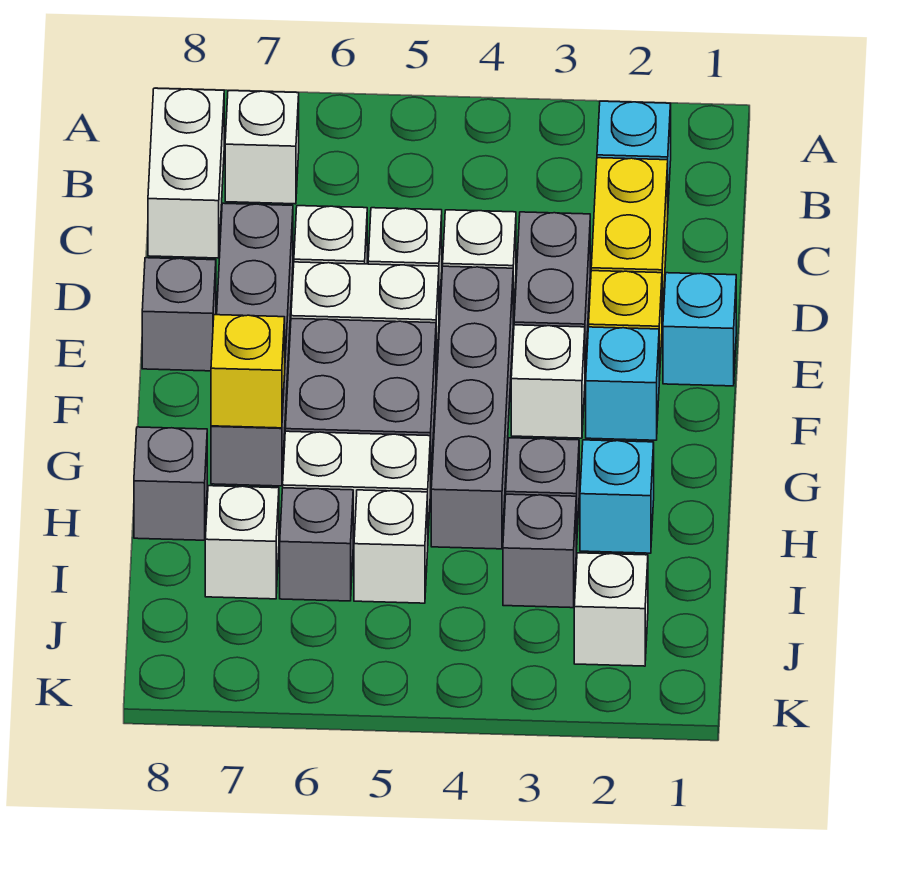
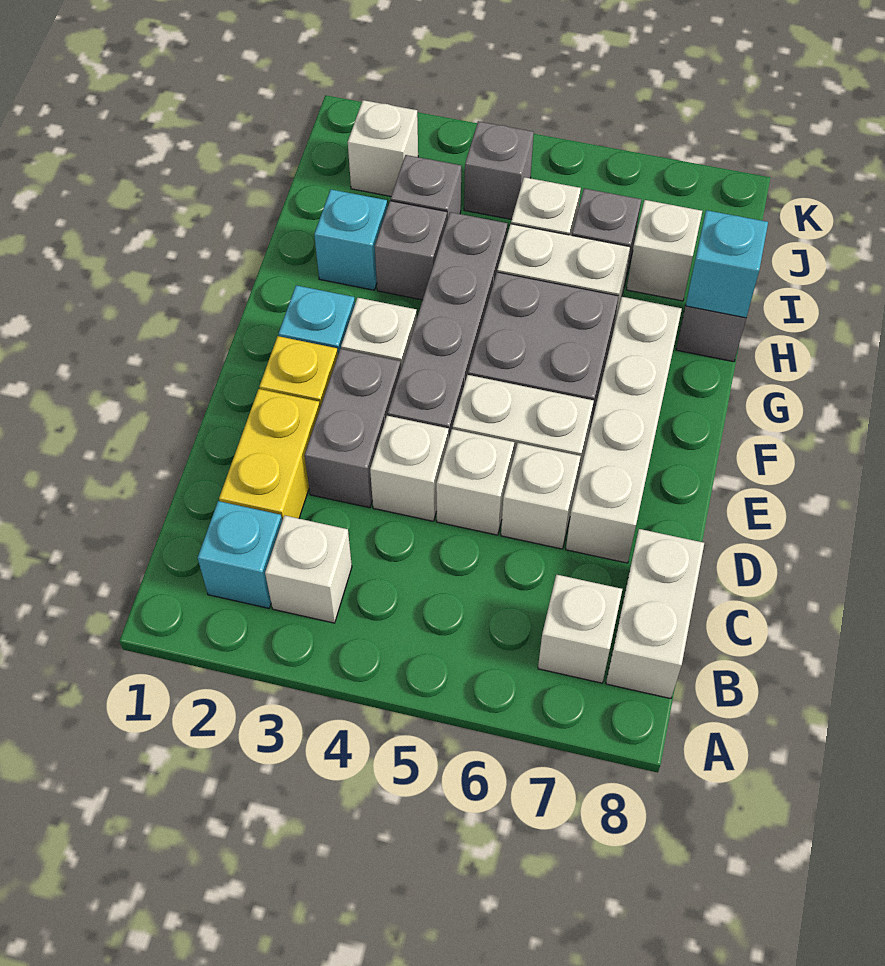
none -> white brick B3 level 1
grey brick D7:G7 level 1 -> white brick D7:G7 level 1
cyan brick E1 level 1 -> cyan brick H8 level 2
grey brick E8 level 1 -> grey brick J4 level 1
yellow brick G7 level 2 -> none

